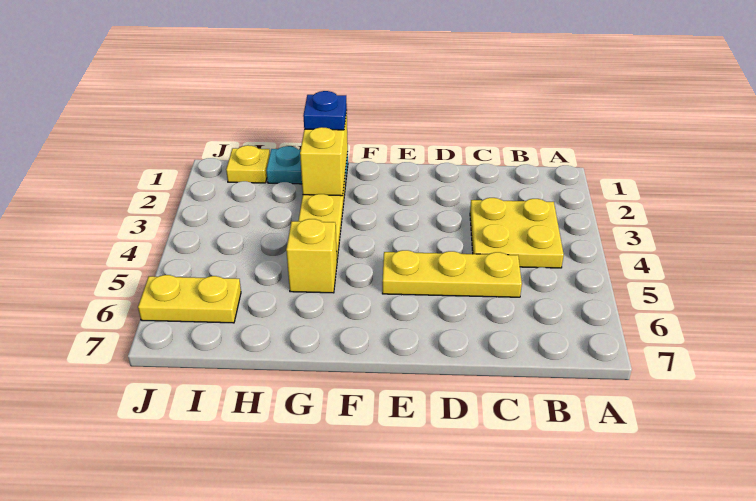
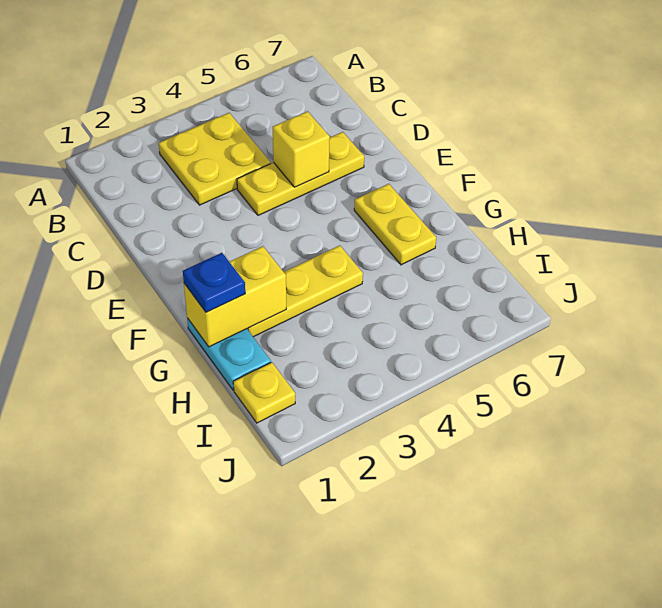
yellow plate C5:E5 level 1 -> yellow plate D4:D6 level 1
yellow brick G5 level 1 -> yellow brick D5 level 2
yellow plate I6:J6 level 1 -> yellow plate F6:G6 level 1

